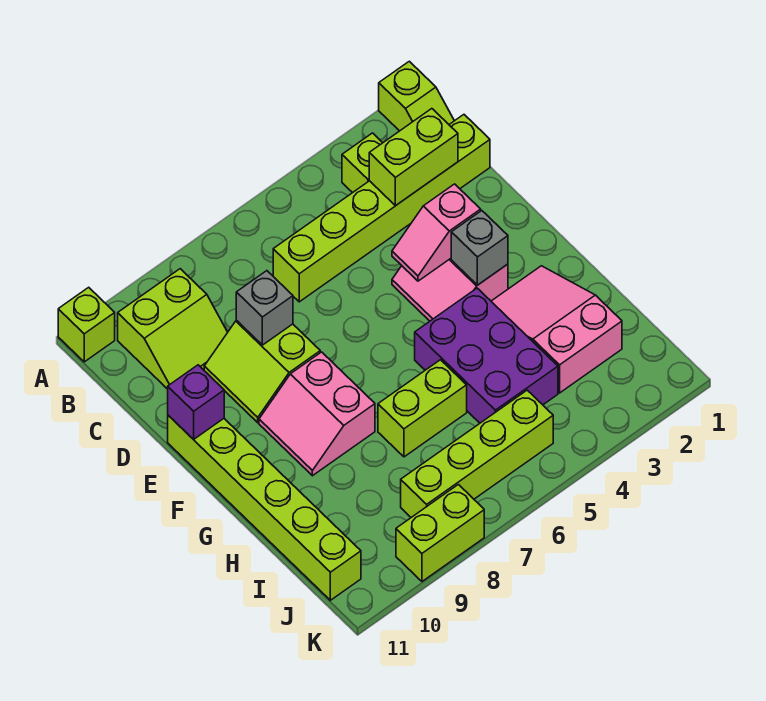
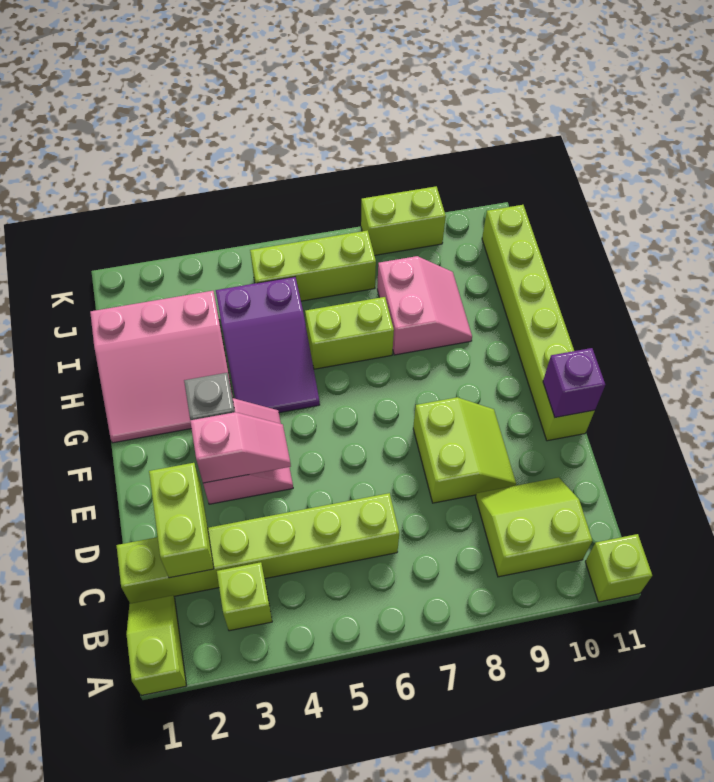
lime brick C2:C3 level 2 -> lime brick C2:D2 level 2
grey brick D8 level 2 -> none
pink slope F8:G9 level 1 top 8 -> pink slope H8:I9 level 1 top 8
pink slope G2:I3 level 1 top I -> pink slope G1:I3 level 1 top I
purple brick G4:I5 level 1 -> purple slope G4:I5 level 1 top I
lime brick J5:J8 level 1 -> lime brick J5:J7 level 1

